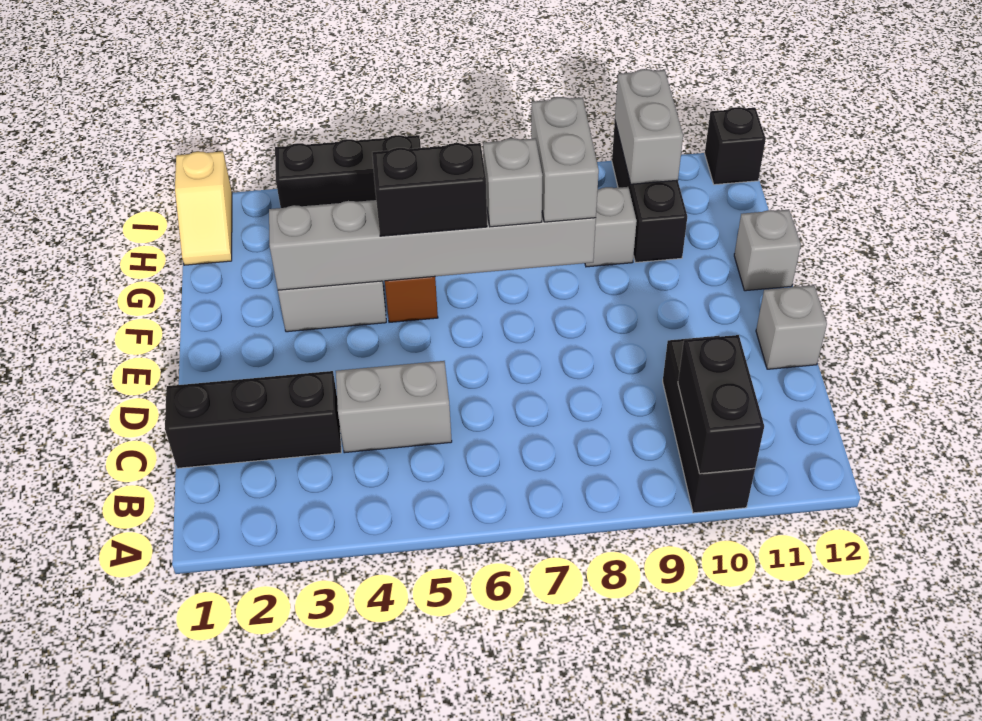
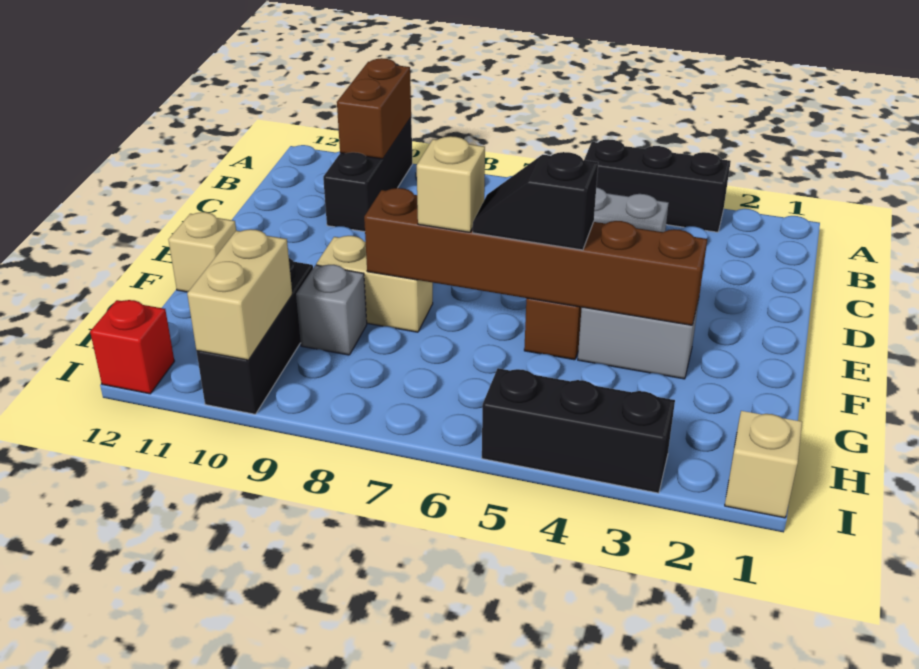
black brick A10:B10 level 2 -> brown brick A10:B10 level 2
black brick C1:C3 level 1 -> black brick A3:A5 level 1
grey brick D12 level 1 -> none
grey brick F3:F8 level 2 -> brown brick F3:F8 level 2
black brick F5:F6 level 3 -> black slope F5:F6 level 3 top 5
grey brick F7 level 3 -> tan brick F7 level 3
none -> tan brick F8:F9 level 1
grey brick F8:G8 level 3 -> none
grey brick F12 level 1 -> tan brick F12 level 1
grey brick H10:I10 level 2 -> tan brick H10:I10 level 2
black brick I12 level 1 -> red brick I12 level 1

